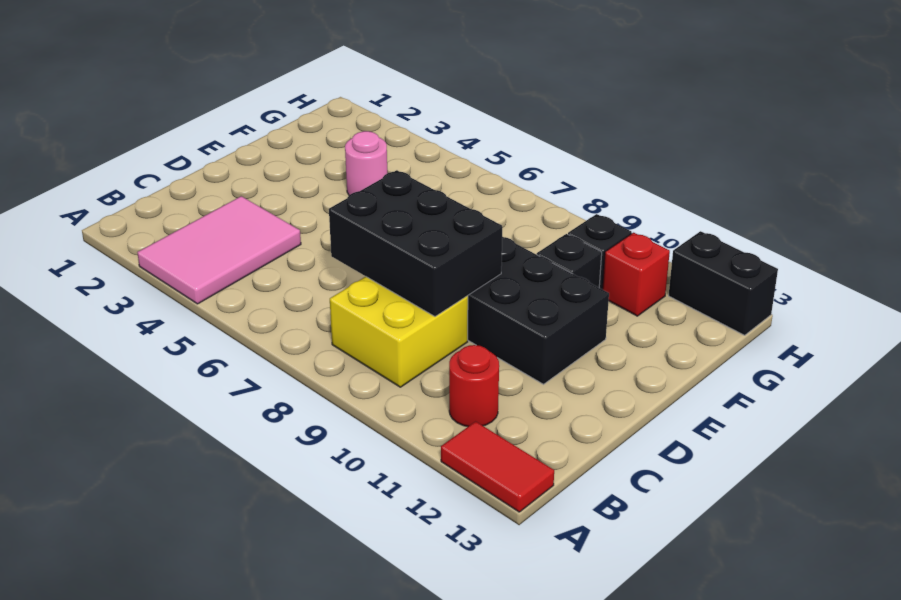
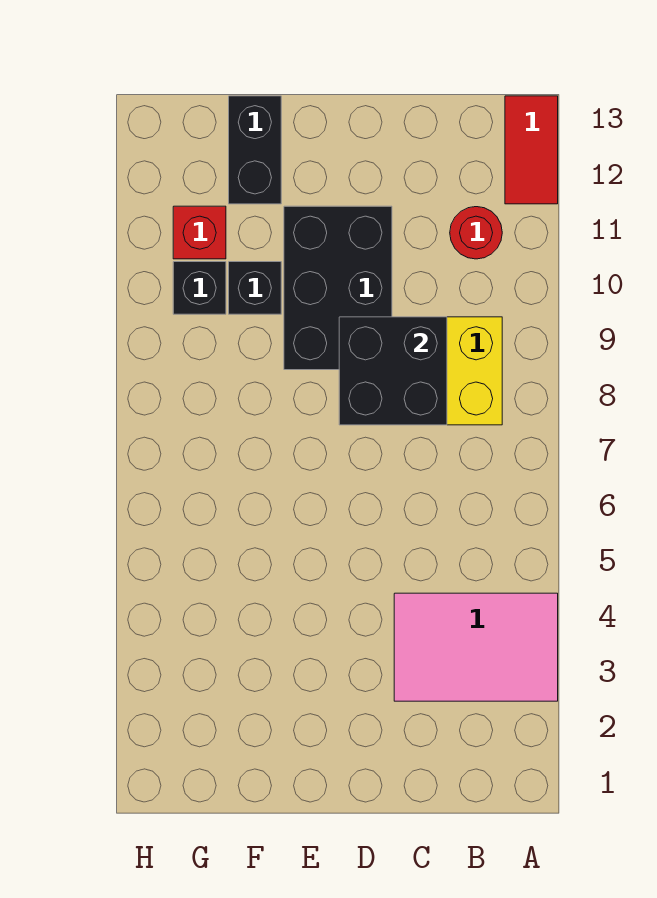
black brick C7:D9 level 2 -> black brick C8:D9 level 2
pink round brick F4 level 1 -> none
black brick H12:H13 level 1 -> black brick F12:F13 level 1

